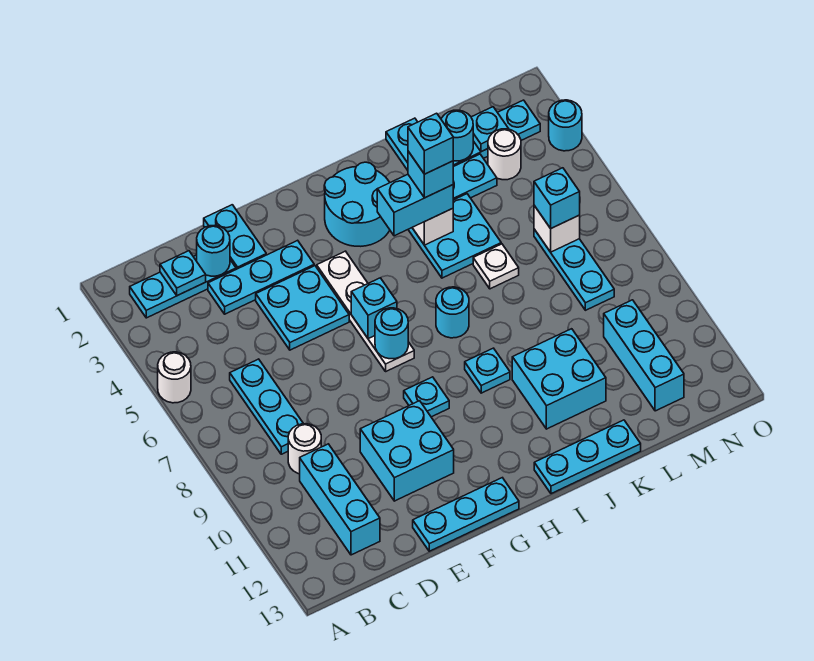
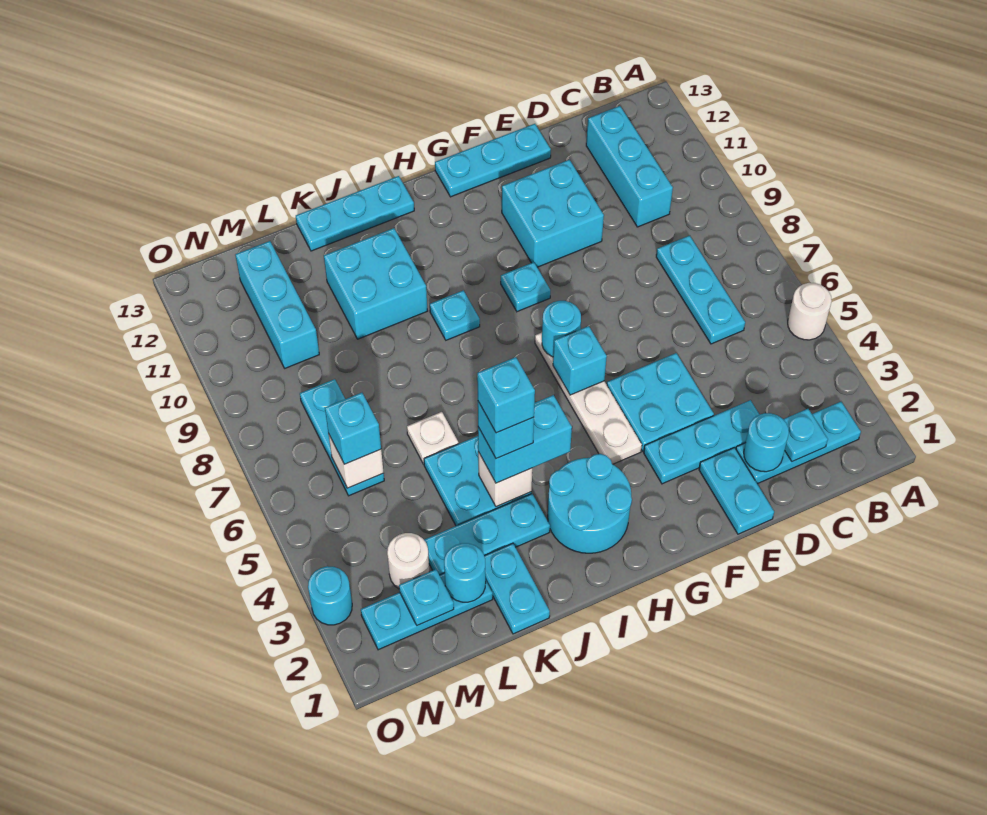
white round brick C9 level 1 -> none
cyan round brick I7 level 1 -> none

